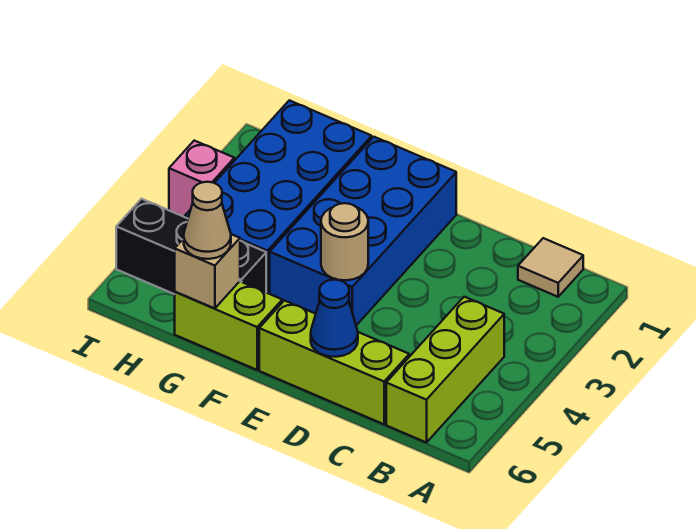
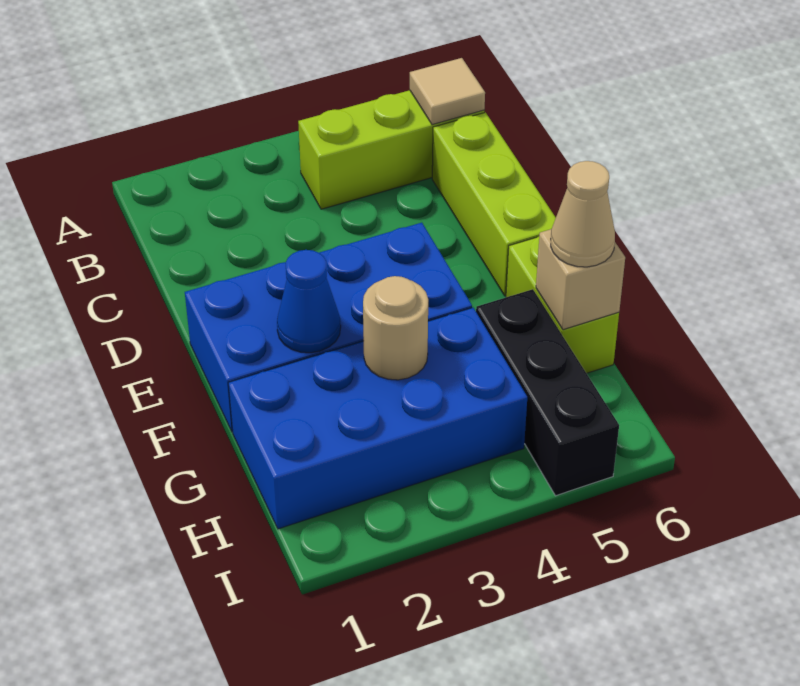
tan tile B1 level 1 -> tan tile B6 level 2
blue cone D6 level 2 -> blue cone F2 level 2
tan round brick E4 level 2 -> tan round brick G3 level 2
pink brick I3 level 1 -> none

